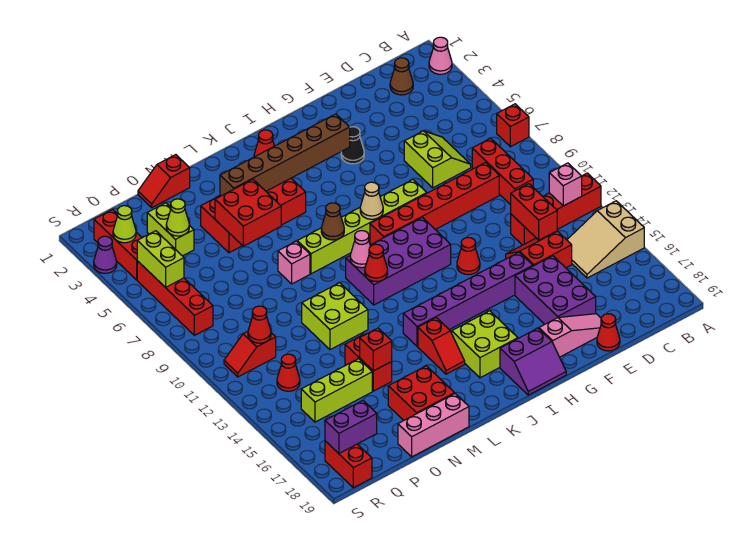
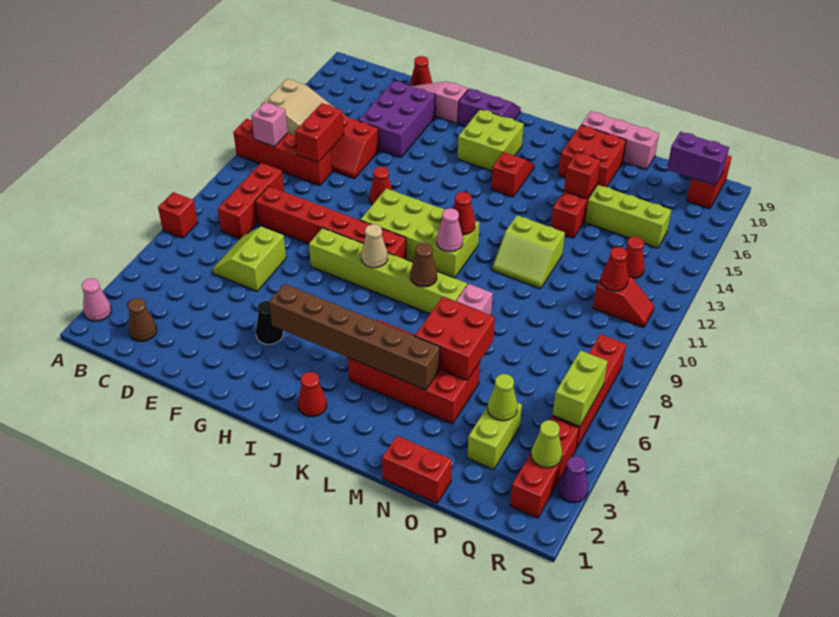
purple brick F14:K14 level 1 -> none
purple brick H10:K11 level 1 -> lime brick H10:K11 level 1
lime brick M11:N12 level 1 -> lime slope M11:N12 level 1 top 12
red slope N1:O1 level 1 top N -> red brick N1:O1 level 1

